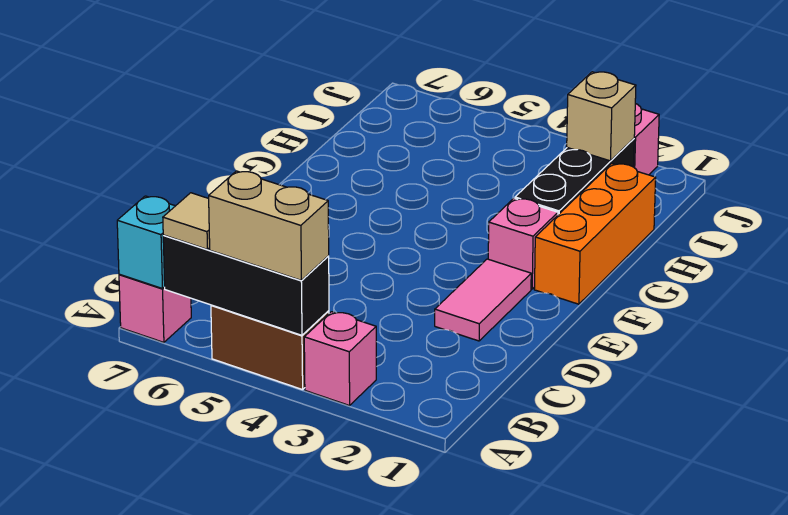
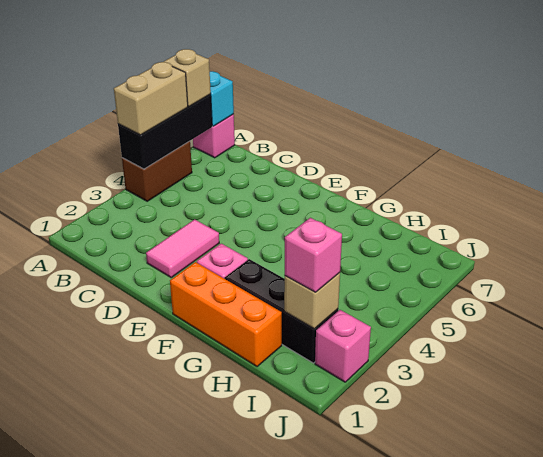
pink brick A3 level 1 -> pink brick I2 level 3
tan tile A6 level 3 -> tan brick A6 level 3
pink tile D2:E2 level 1 -> pink tile D2:D3 level 1

